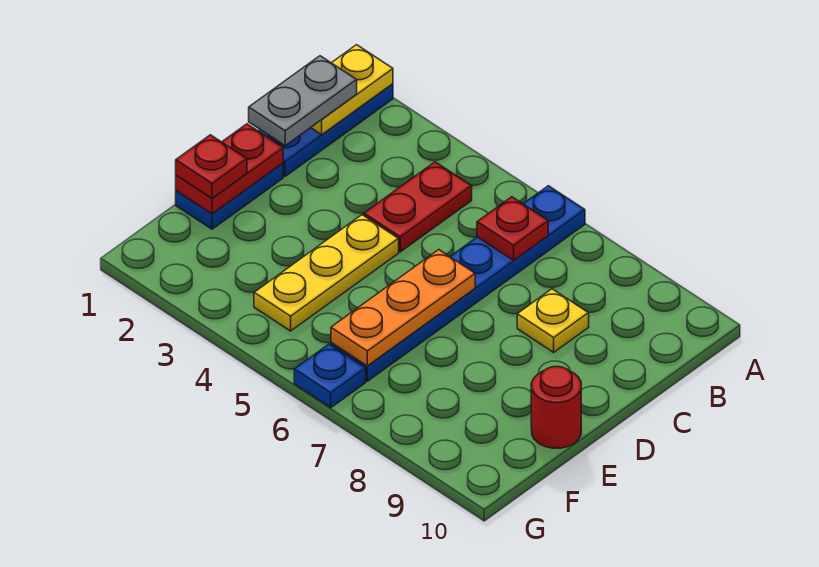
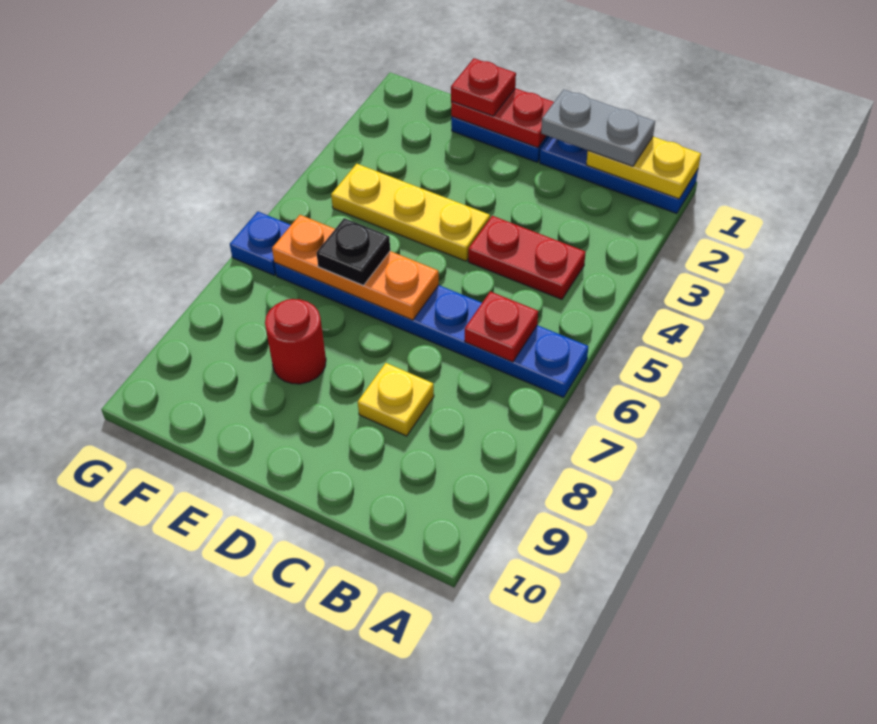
none -> black plate E6 level 3
red round brick E10 level 1 -> red round brick E8 level 1

